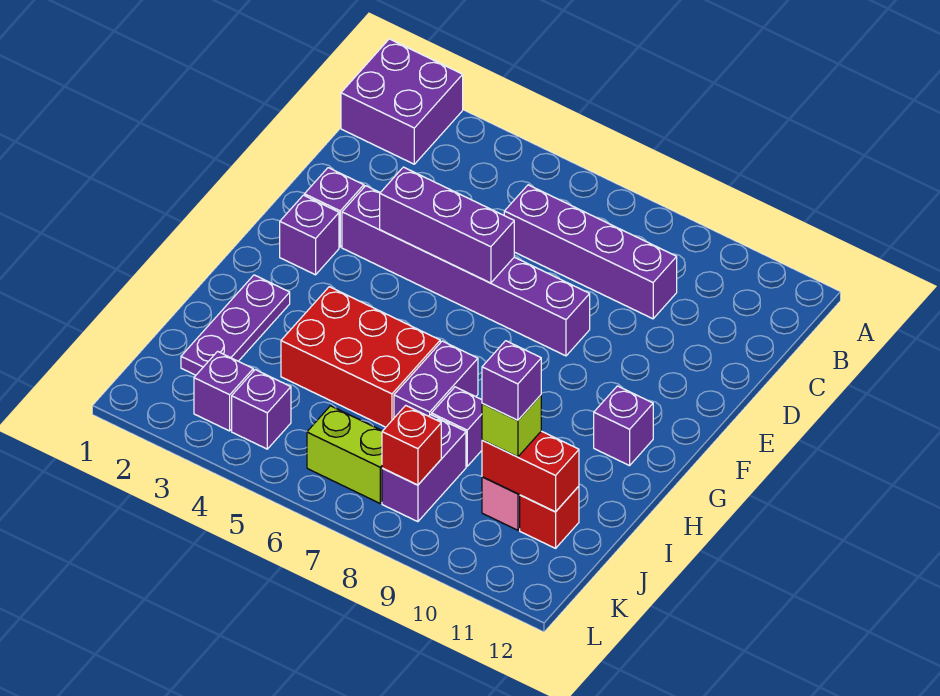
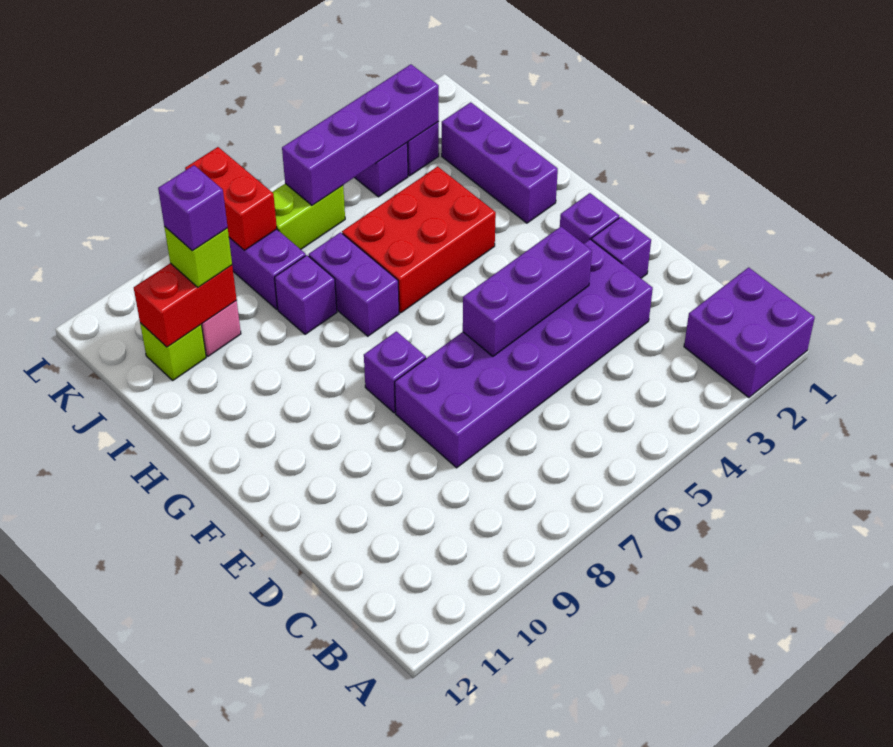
purple brick C6:C9 level 1 -> purple brick K3:K6 level 2
purple brick E3:E8 level 1 -> purple brick D3:E8 level 1
purple brick G11 level 1 -> purple brick F8 level 1
purple plate H2:J2 level 1 -> purple brick H2:J2 level 1
red brick J11 level 1 -> lime brick J11 level 1
red brick K8 level 2 -> red brick K8:L8 level 2

